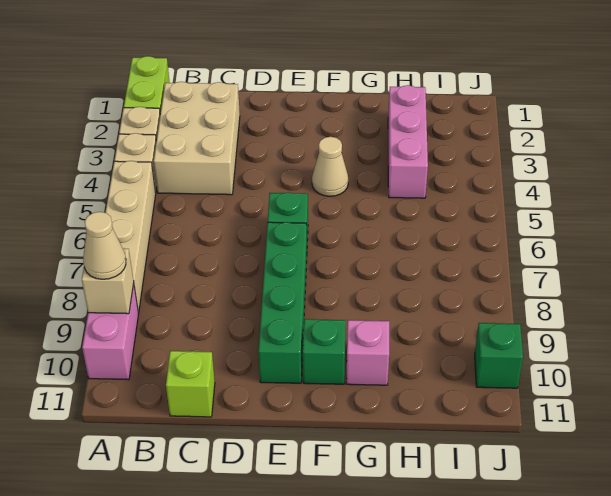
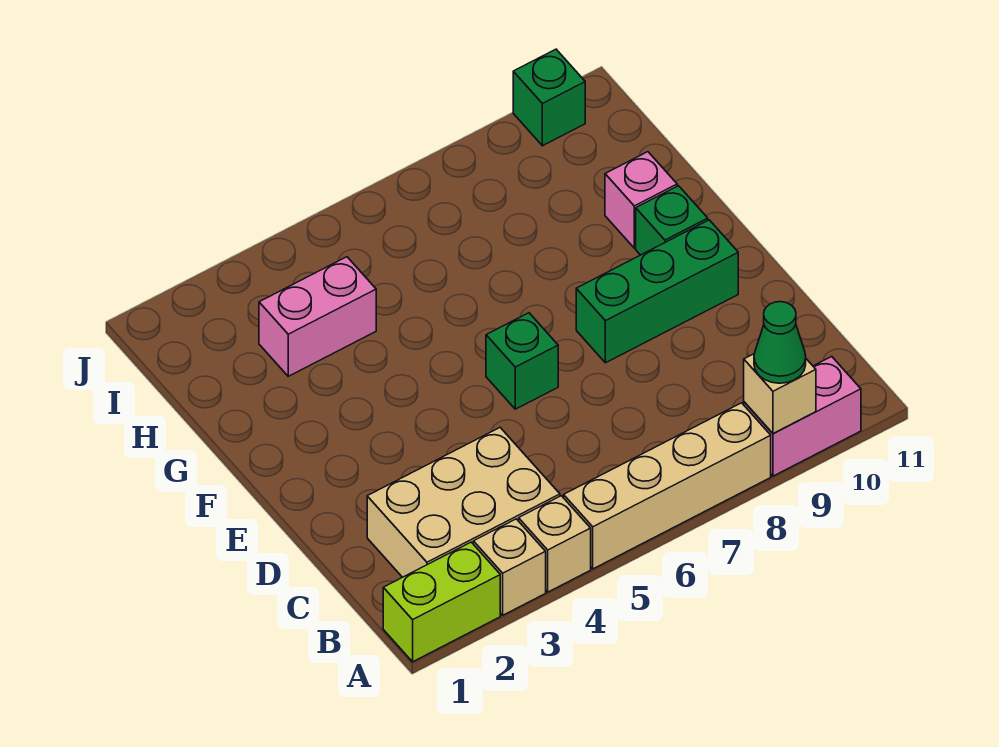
tan cone A9 level 3 -> green cone A9 level 3
lime brick C11 level 1 -> none
green brick E7:E10 level 1 -> green brick E8:E10 level 1
tan cone F4 level 1 -> none
pink brick H2:H4 level 1 -> pink brick H3:H4 level 1

